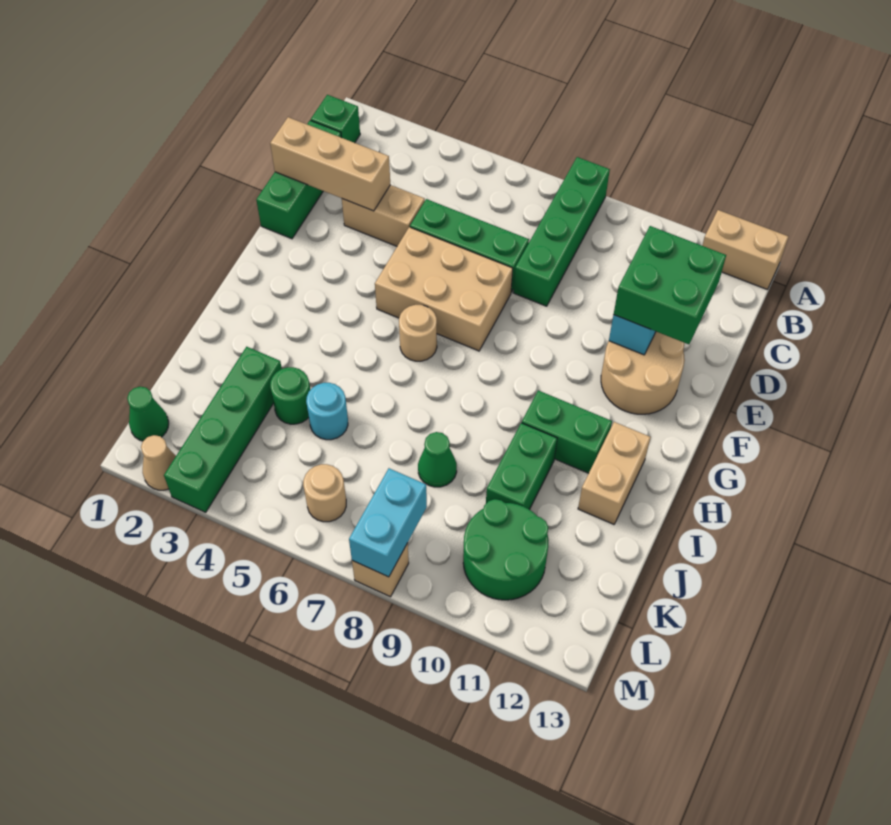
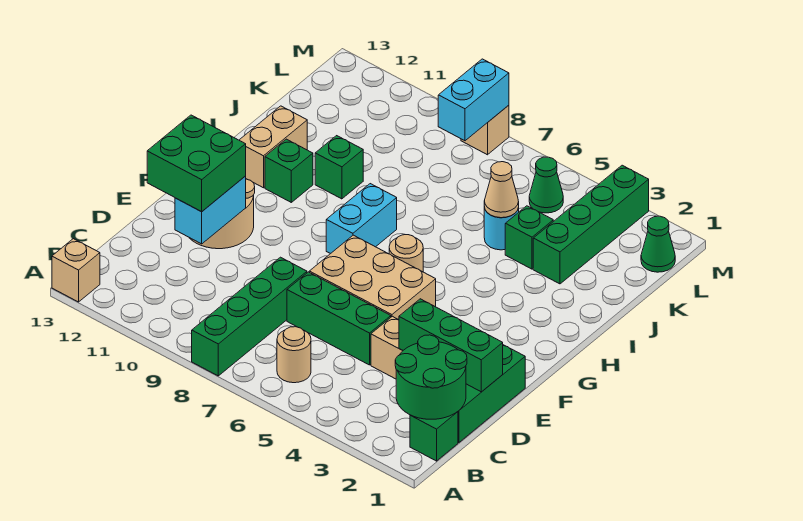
tan brick A12:A13 level 1 -> tan brick A13 level 1
tan brick D1:D3 level 2 -> green brick D1:D3 level 2
none -> cyan brick G8:H8 level 1
green brick H10:H11 level 1 -> green brick H11 level 1
green brick I10:J10 level 1 -> green brick I10 level 1
green round brick J4 level 1 -> green brick J4 level 1
green cone J8 level 1 -> green cone L5 level 1
green round brick K10:L11 level 1 -> green round brick B1:C2 level 2
tan round brick L6 level 1 -> tan round brick B6 level 1
tan cone M2 level 1 -> tan cone J5 level 2

